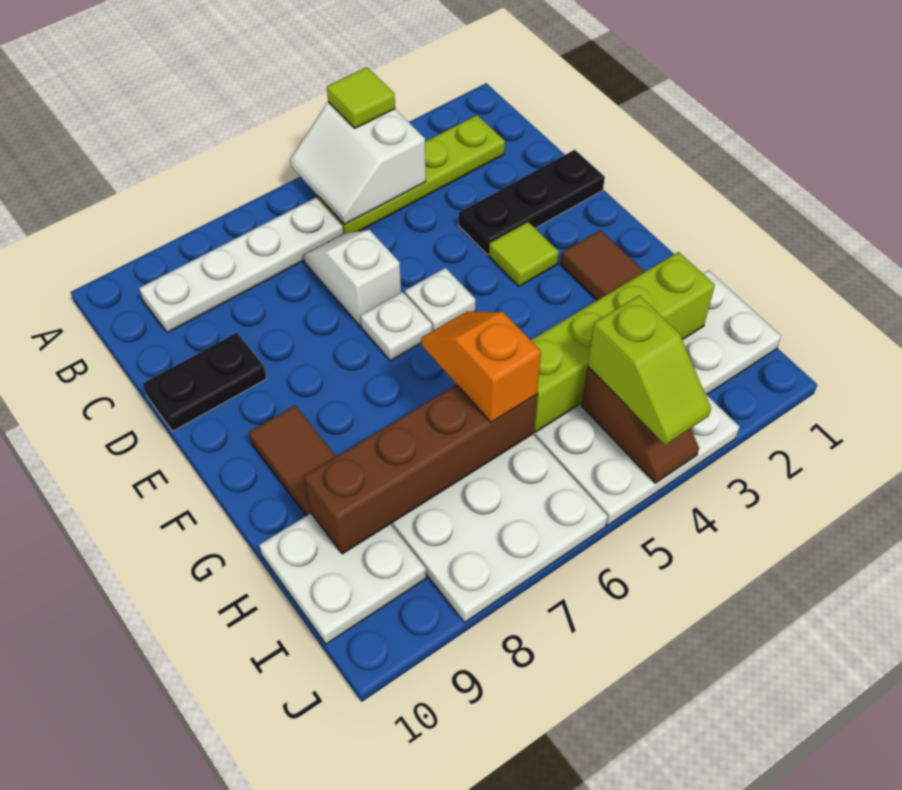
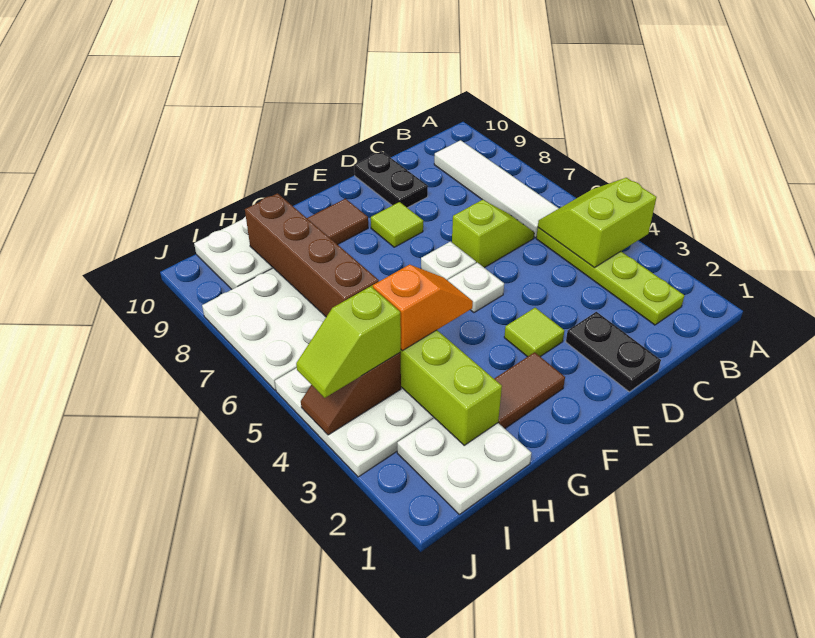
white slope A4:B5 level 2 top 4 -> lime slope A4:B5 level 2 top 4
lime tile A4 level 3 -> lime tile E8 level 1
white plate B6:B9 level 1 -> white tile B6:B9 level 1
white slope C6:D6 level 1 top D -> lime slope C6:D6 level 1 top D
black plate D1:D3 level 1 -> black plate D1:D2 level 1
orange slope G6:H6 level 3 top H -> orange slope G4:H4 level 3 top H

